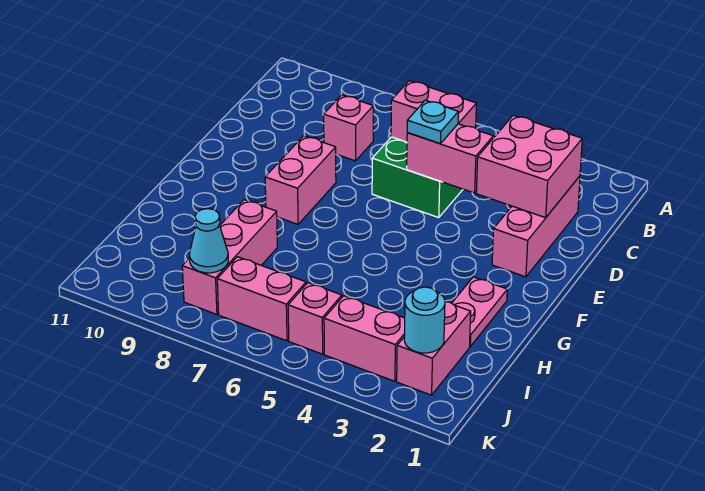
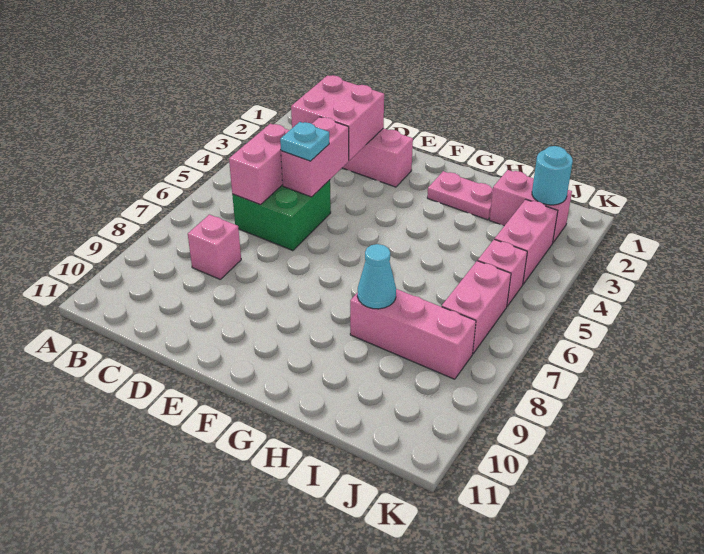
pink brick E8:F8 level 1 -> none
cyan cone J8 level 2 -> cyan cone H8 level 2

